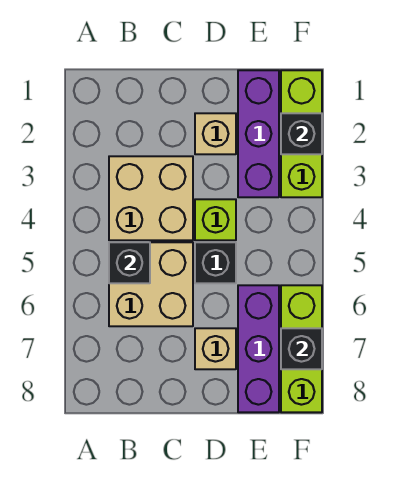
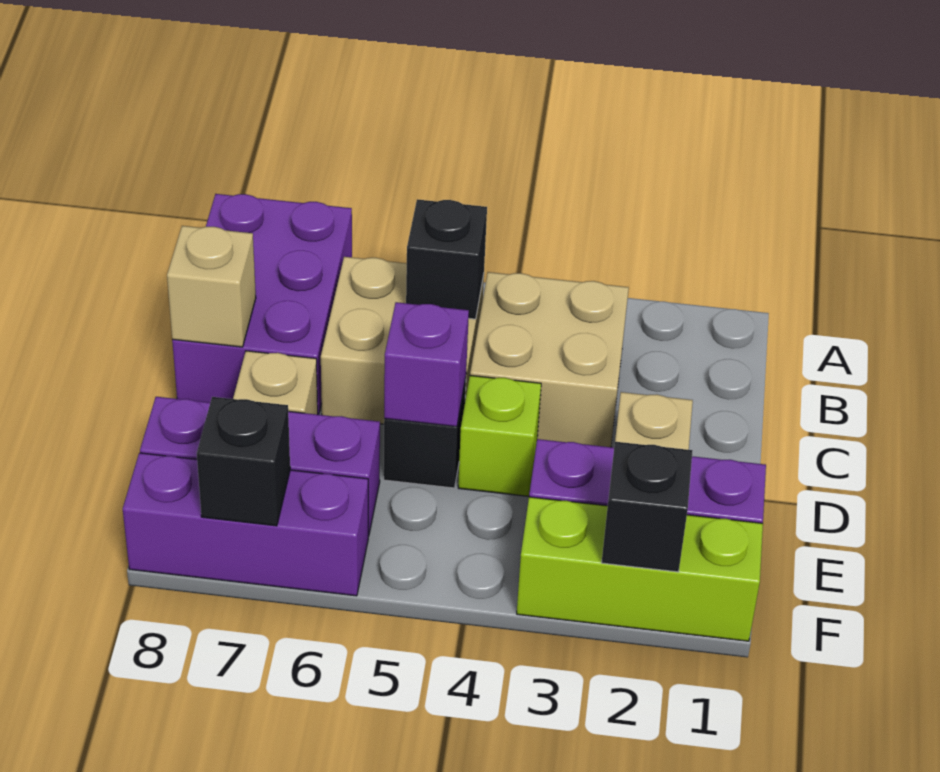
none -> purple brick A7:C8 level 1
none -> tan brick C8 level 2
none -> purple brick D5 level 2
lime brick F6:F8 level 1 -> purple brick F6:F8 level 1

